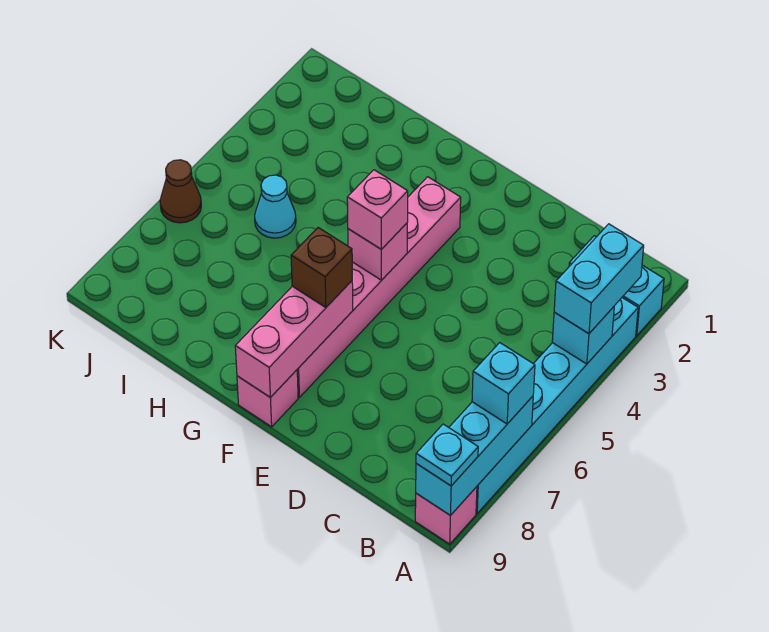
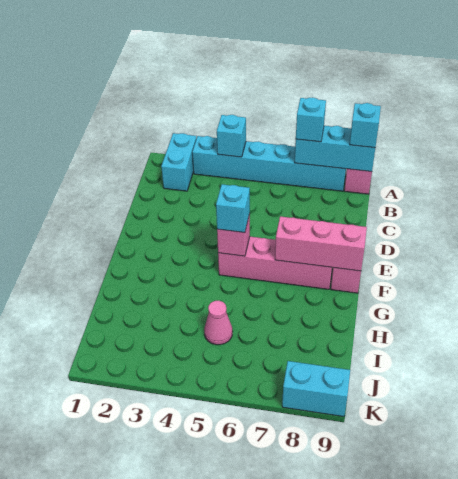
cyan brick A3:A4 level 3 -> cyan brick K8:K9 level 1
cyan plate A9 level 3 -> cyan brick A9 level 3
pink brick F3:F8 level 1 -> pink brick F5:F8 level 1
pink brick F5 level 3 -> cyan brick F5 level 3
brown brick F7 level 3 -> none
cyan cone I5 level 1 -> pink cone I5 level 1
brown cone K6 level 1 -> none

